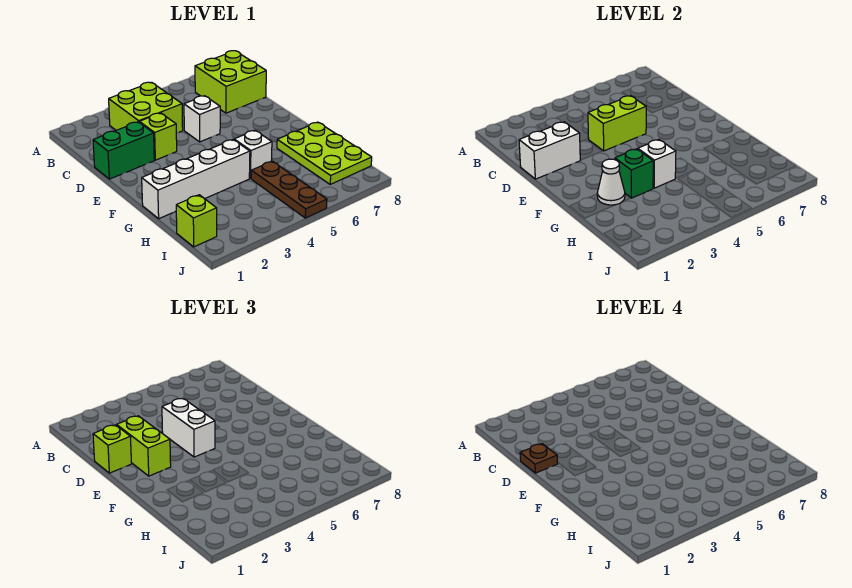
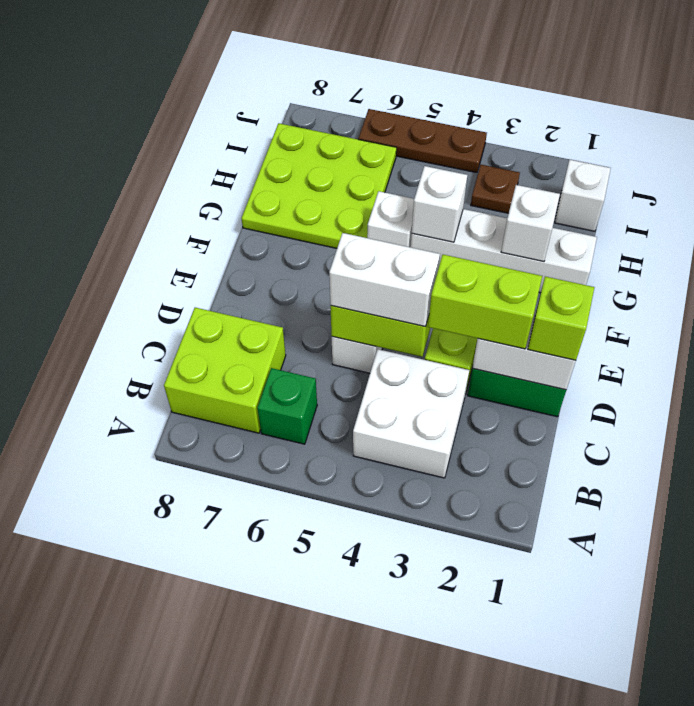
lime brick B3:C4 level 1 -> white brick B3:C4 level 1
brown plate D1 level 4 -> brown plate I3 level 1
lime brick D2:E2 level 3 -> lime brick D2:D3 level 3
white brick D4:E4 level 3 -> white brick D4:D5 level 3
white cone G2 level 2 -> white brick G2 level 2
green brick G3 level 2 -> green brick B6 level 1
lime plate G7:I8 level 1 -> lime plate G6:I8 level 1
brown plate H5:J5 level 1 -> brown plate J4:J6 level 1
lime brick I1 level 1 -> white brick I1 level 1

